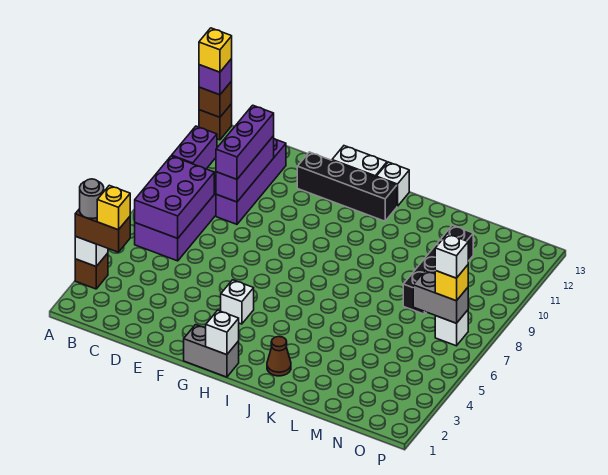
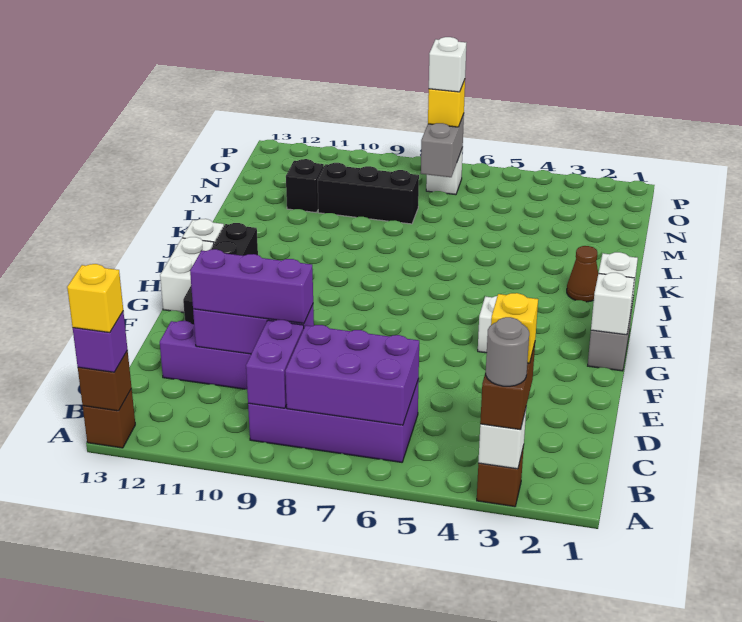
purple brick B9:B10 level 2 -> purple brick B9:C9 level 2
none -> white brick G1 level 2

